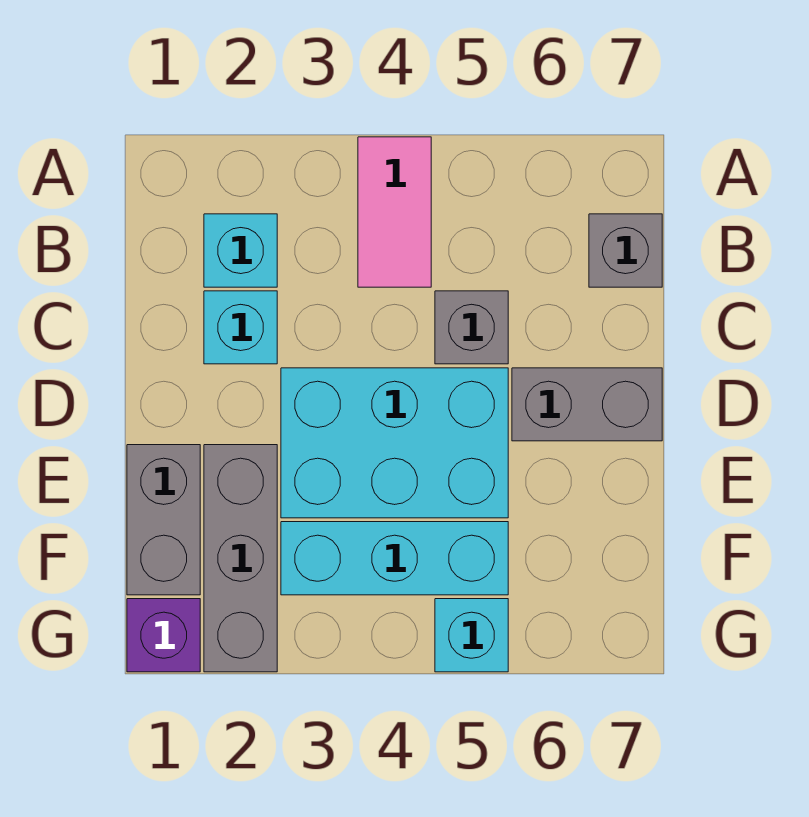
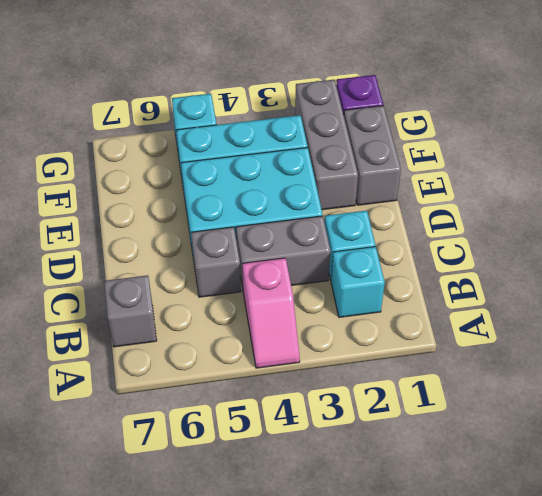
pink tile A4:B4 level 1 -> pink slope A4:B4 level 1 top B
grey brick D6:D7 level 1 -> grey brick C3:C4 level 1

